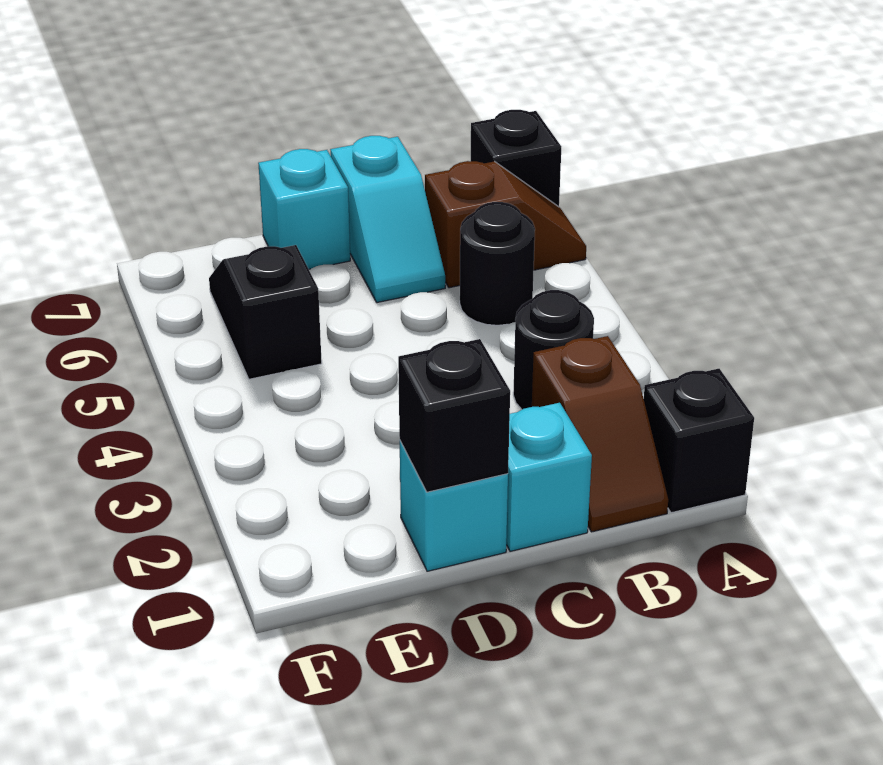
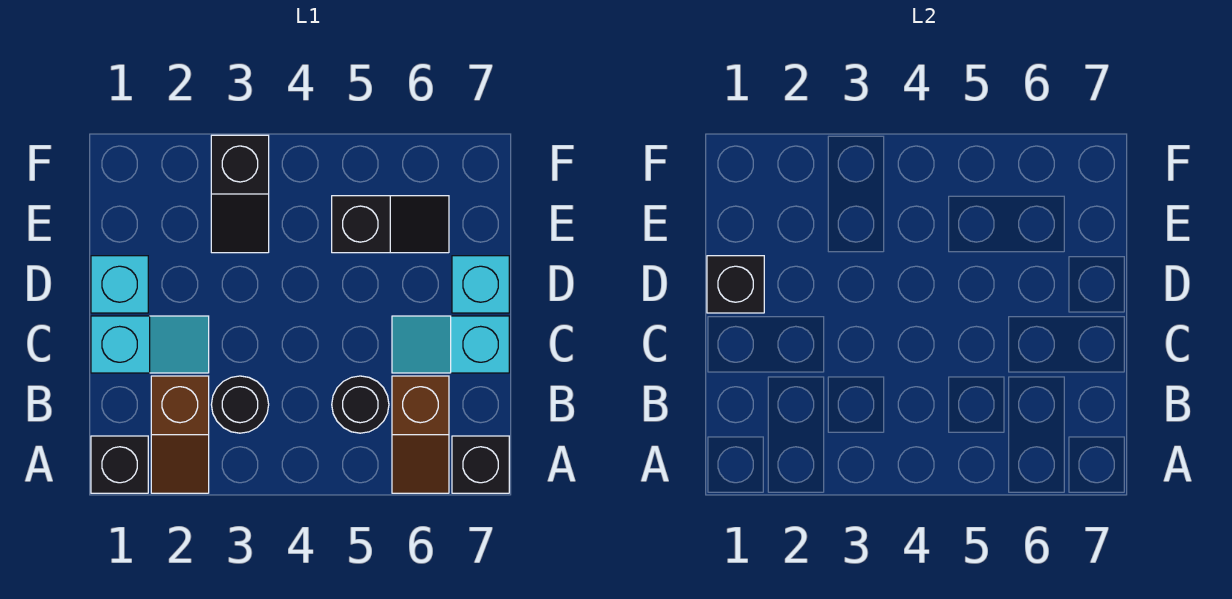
brown slope B1:B2 level 1 top 2 -> brown slope A2:B2 level 1 top B
none -> black slope E3:F3 level 1 top F

